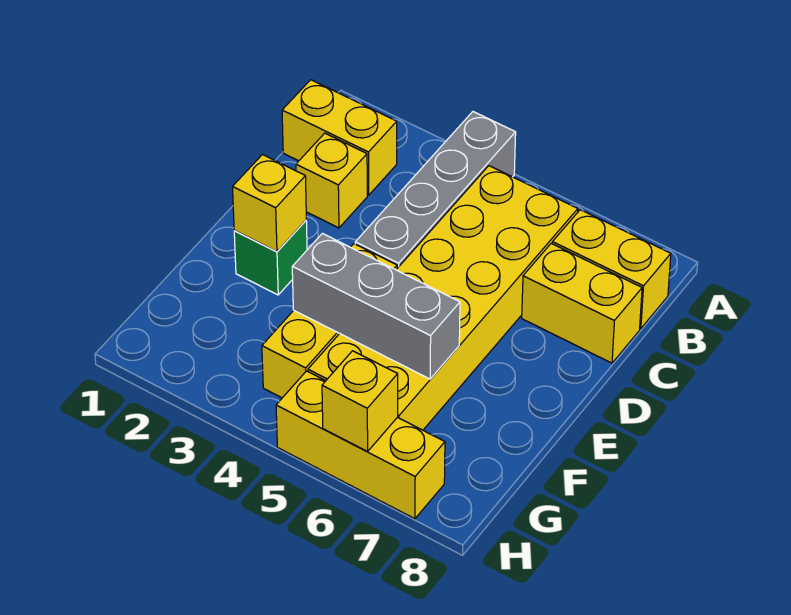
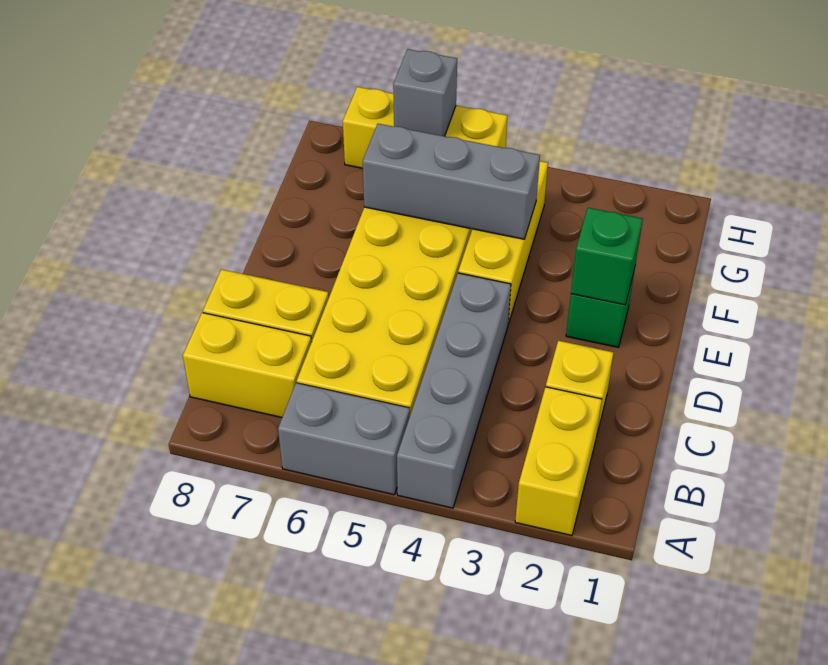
none -> grey brick A5:A6 level 1
yellow brick B1:B2 level 1 -> yellow brick A2:B2 level 1
yellow brick E2 level 2 -> green brick E2 level 2
yellow brick H6 level 2 -> grey brick H6 level 2

